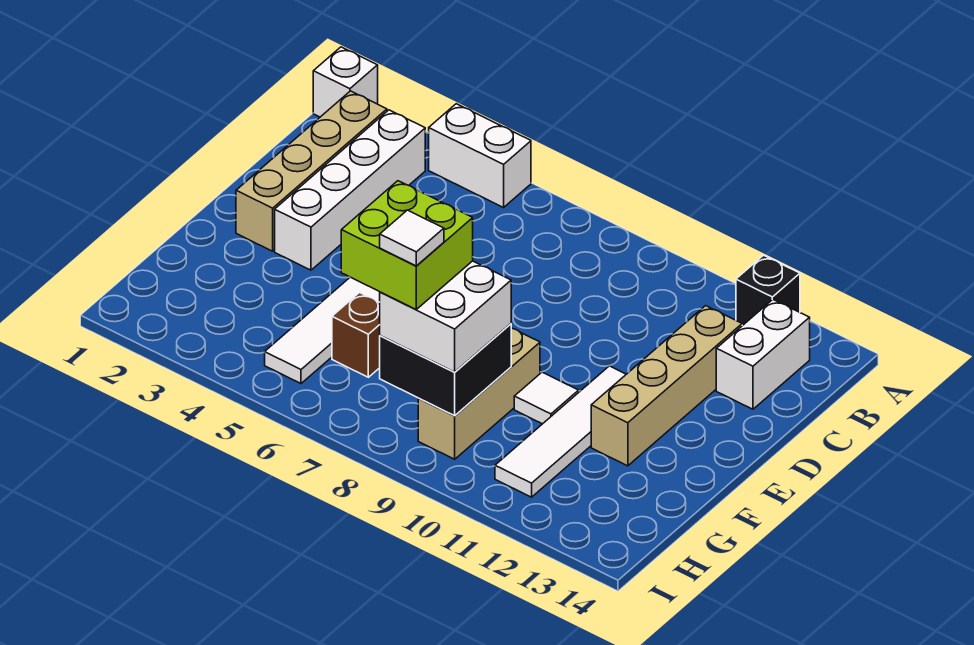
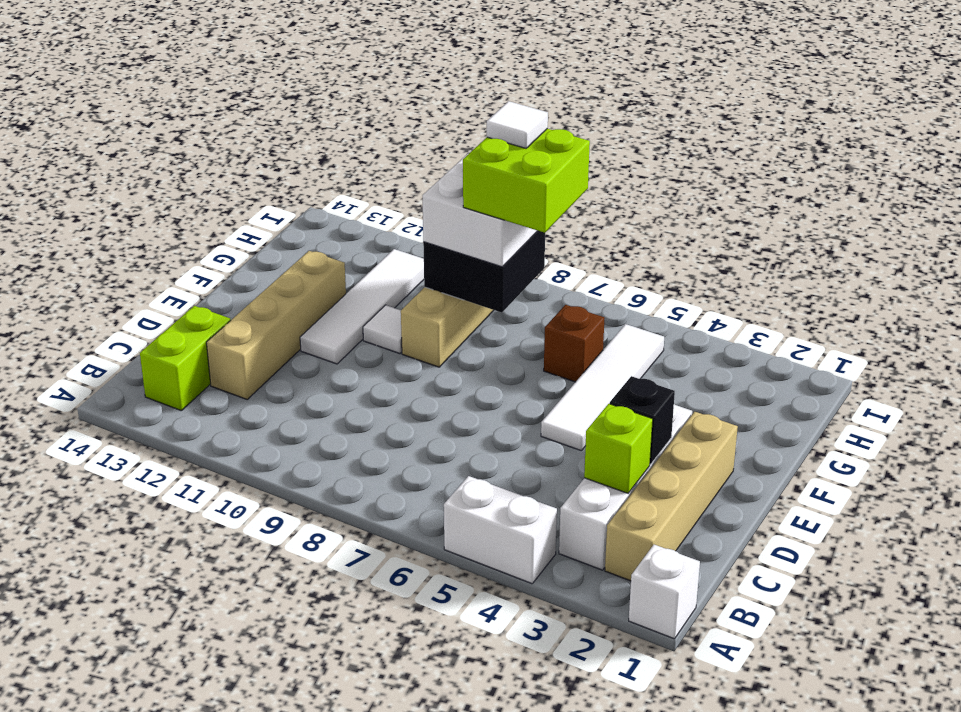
black brick A12 level 1 -> black brick D3 level 2
white brick B13:C13 level 1 -> lime brick B13:C13 level 1
none -> lime brick C3 level 2

